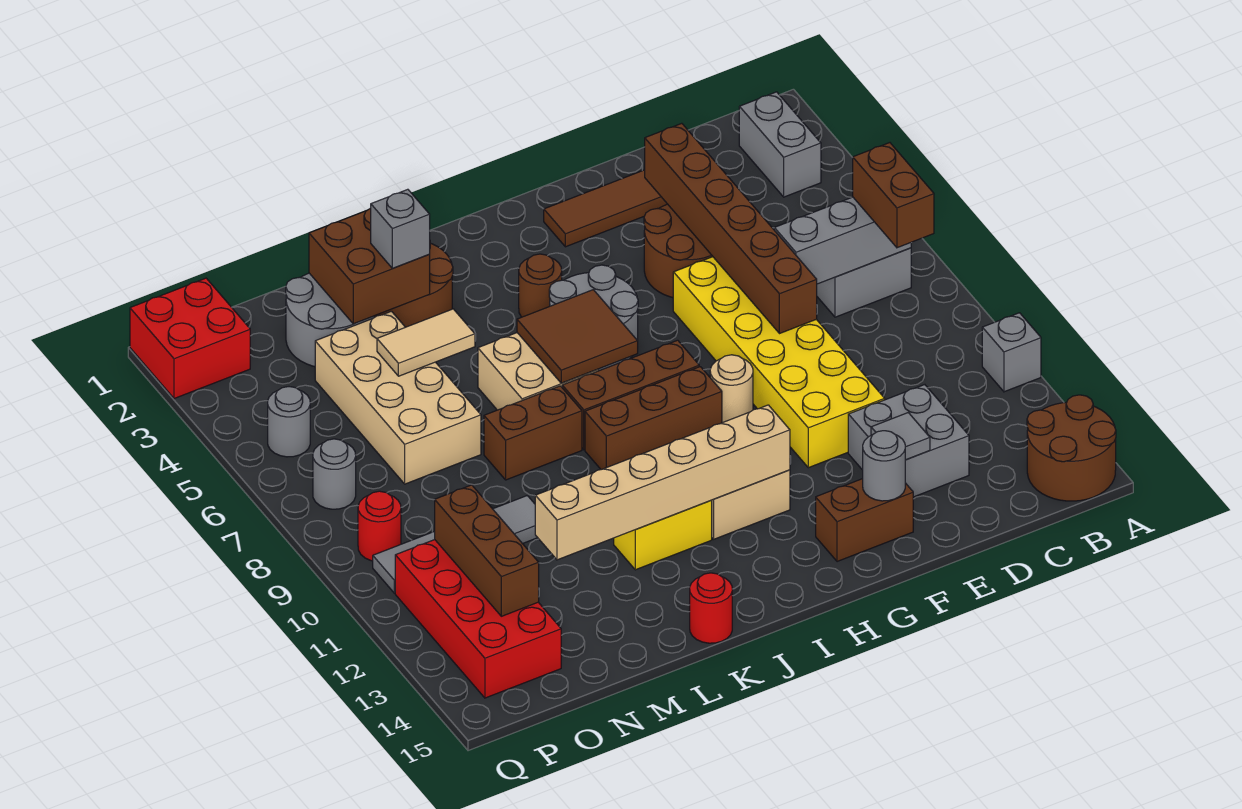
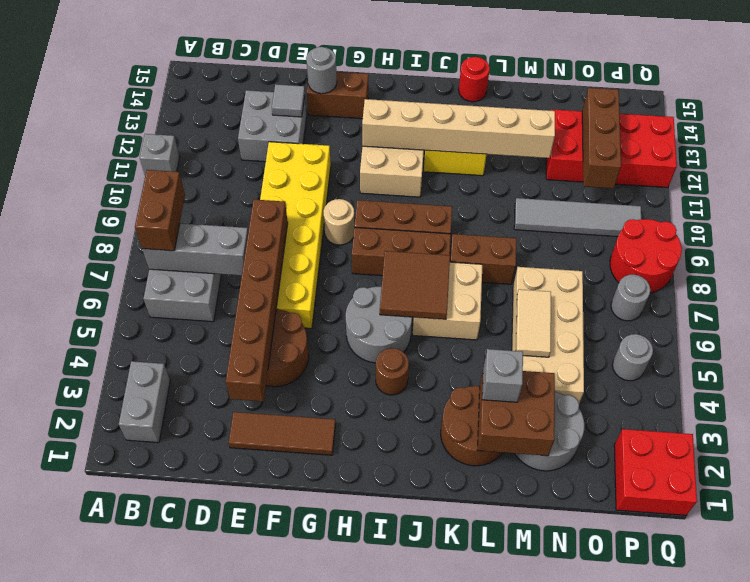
brown round brick A14:B15 level 1 -> none
tan tile L5:M5 level 2 -> tan tile M5:M6 level 2
red brick O11:P14 level 1 -> red brick N12:Q13 level 1
red round brick P9 level 1 -> red round brick P8:Q9 level 1

